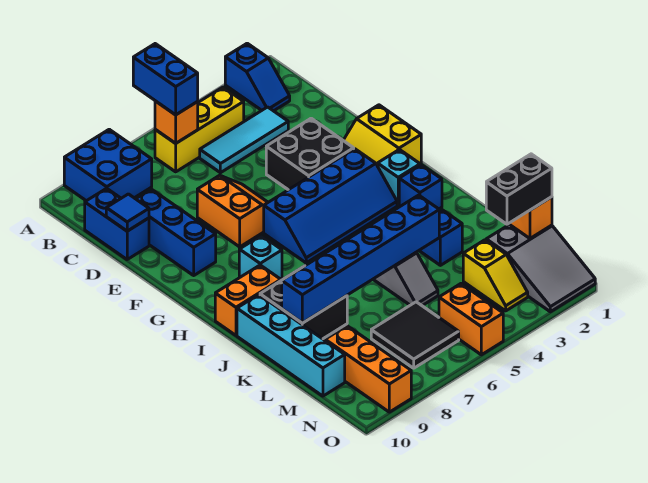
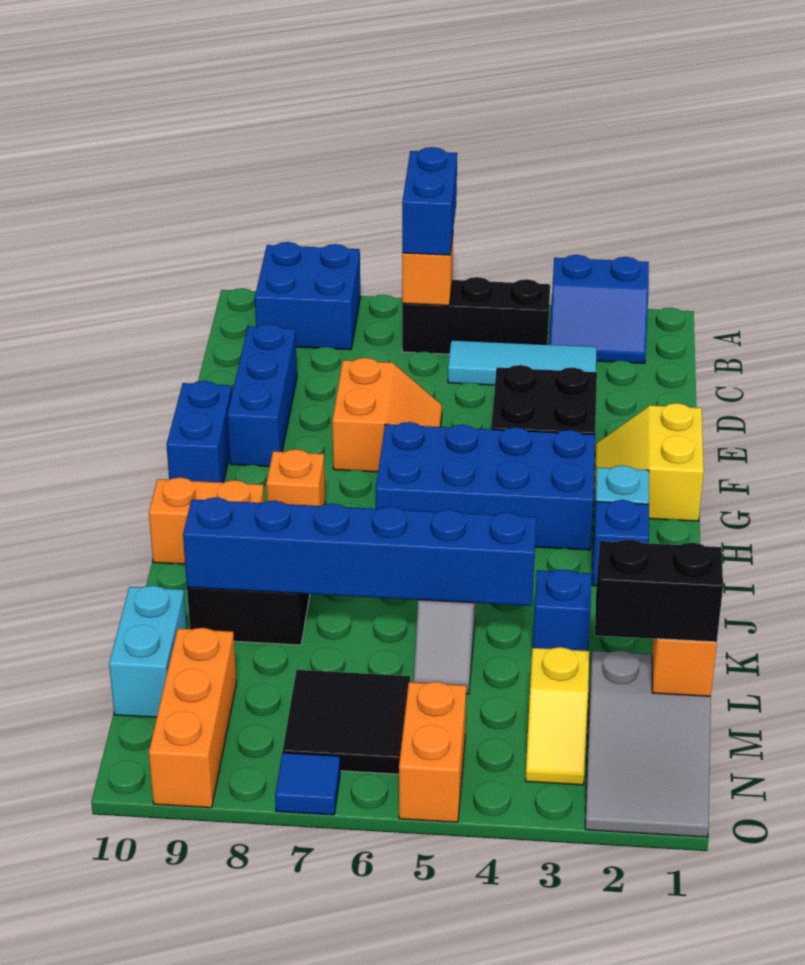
blue slope A2:B2 level 1 top A -> blue slope A2:B3 level 1 top A
yellow brick B4:B6 level 1 -> black brick B4:B6 level 1
blue brick C10:D10 level 1 -> blue brick F10:G10 level 1
blue tile D10 level 2 -> blue tile O7 level 1
blue slope G3:H6 level 1 top G -> blue brick G3:H6 level 1
cyan brick H8 level 1 -> orange brick H8 level 1
cyan brick J10:M10 level 1 -> cyan brick L10:M10 level 1

